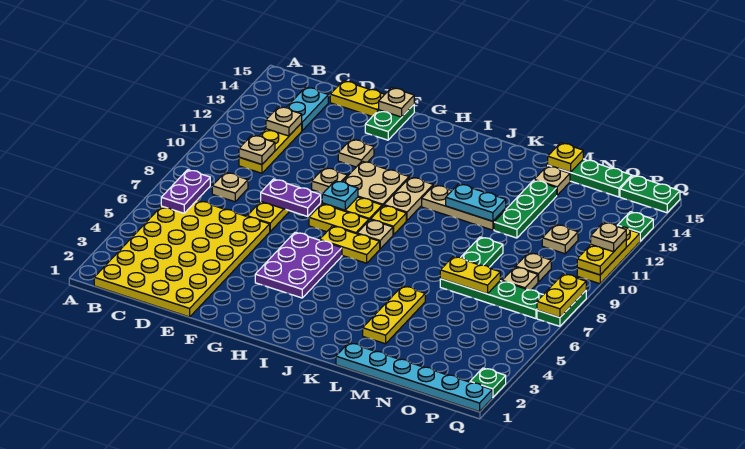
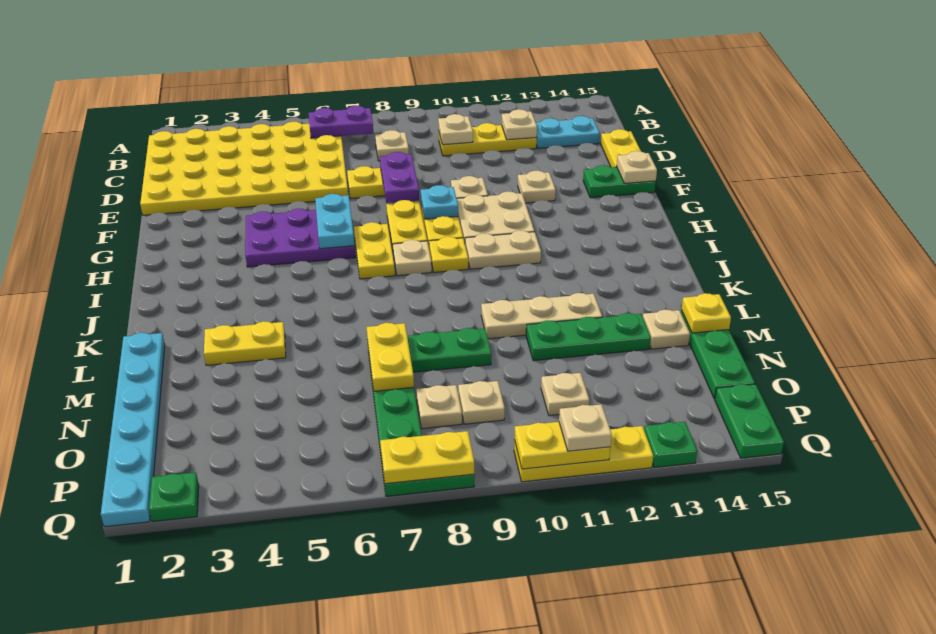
tan plate J11:L11 level 1 -> tan plate L10:L12 level 1
cyan plate K11:L11 level 2 -> cyan plate G6:H6 level 2
yellow plate L3:L5 level 1 -> yellow plate L3:L4 level 1

